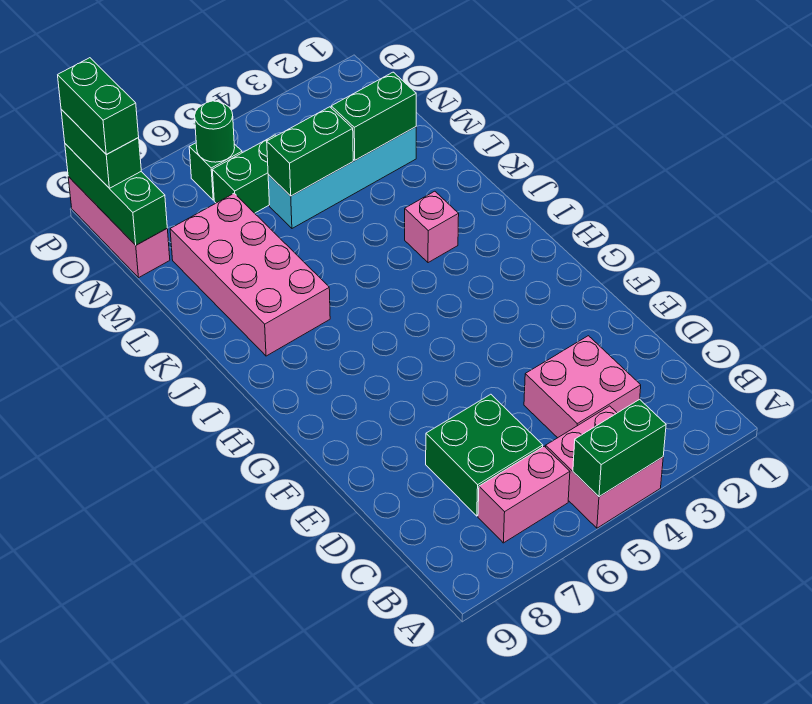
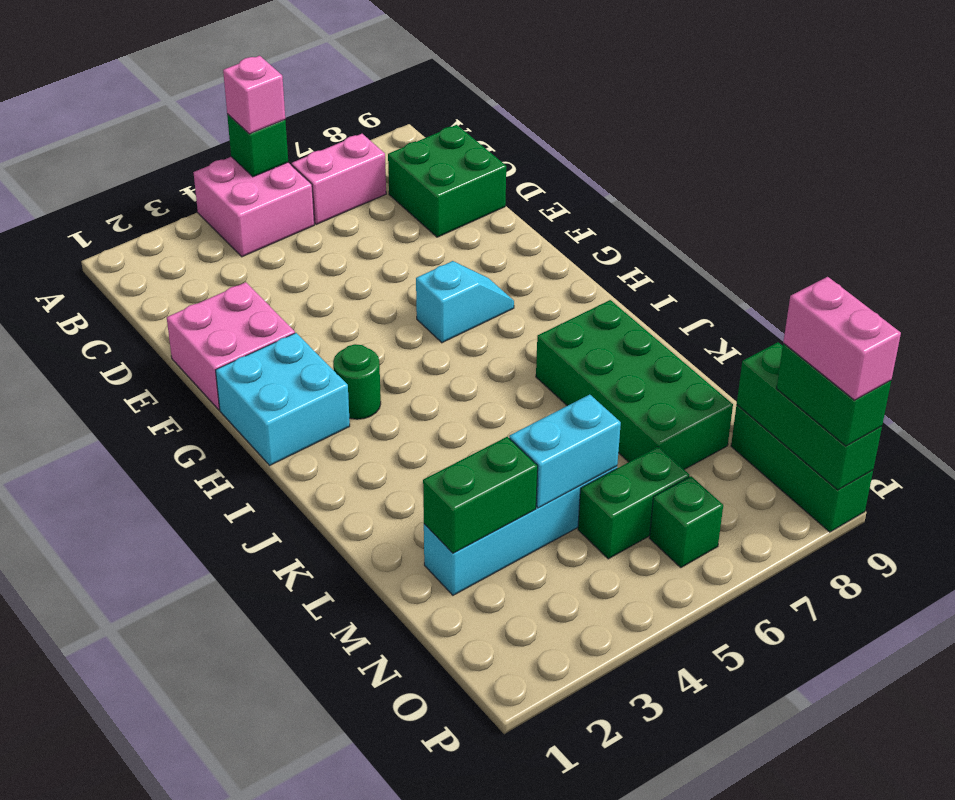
green brick A4:A5 level 2 -> green brick A5 level 2
pink brick C3:D4 level 1 -> pink brick E1:F2 level 1
green brick C6:D7 level 1 -> green brick C8:D9 level 1
none -> cyan brick G1:H2 level 1
none -> cyan slope G6:G7 level 1 top 6
pink brick J3 level 1 -> pink brick A5 level 3
pink brick J7:M8 level 1 -> green brick J7:M8 level 1
green brick M4:M5 level 2 -> cyan brick M4:M5 level 2
pink brick N9:P9 level 1 -> green brick N9:P9 level 1
green round brick O6 level 2 -> green round brick H3 level 1
green brick O9:P9 level 4 -> pink brick O9:P9 level 4

